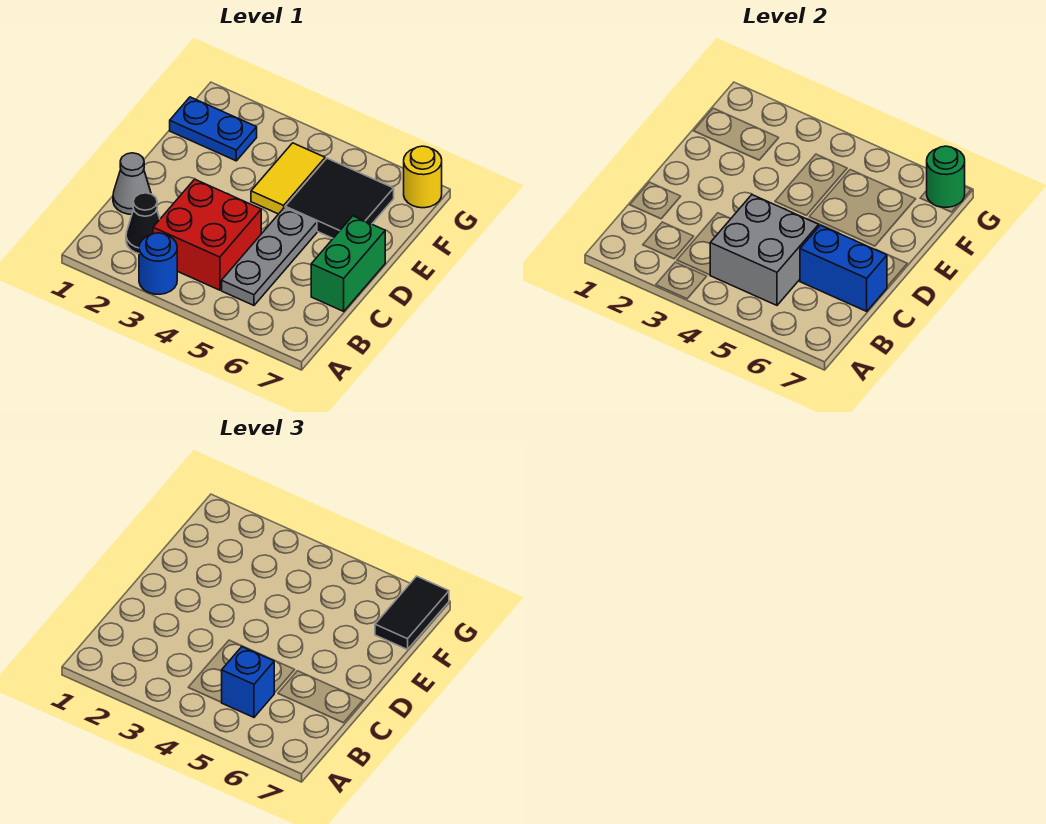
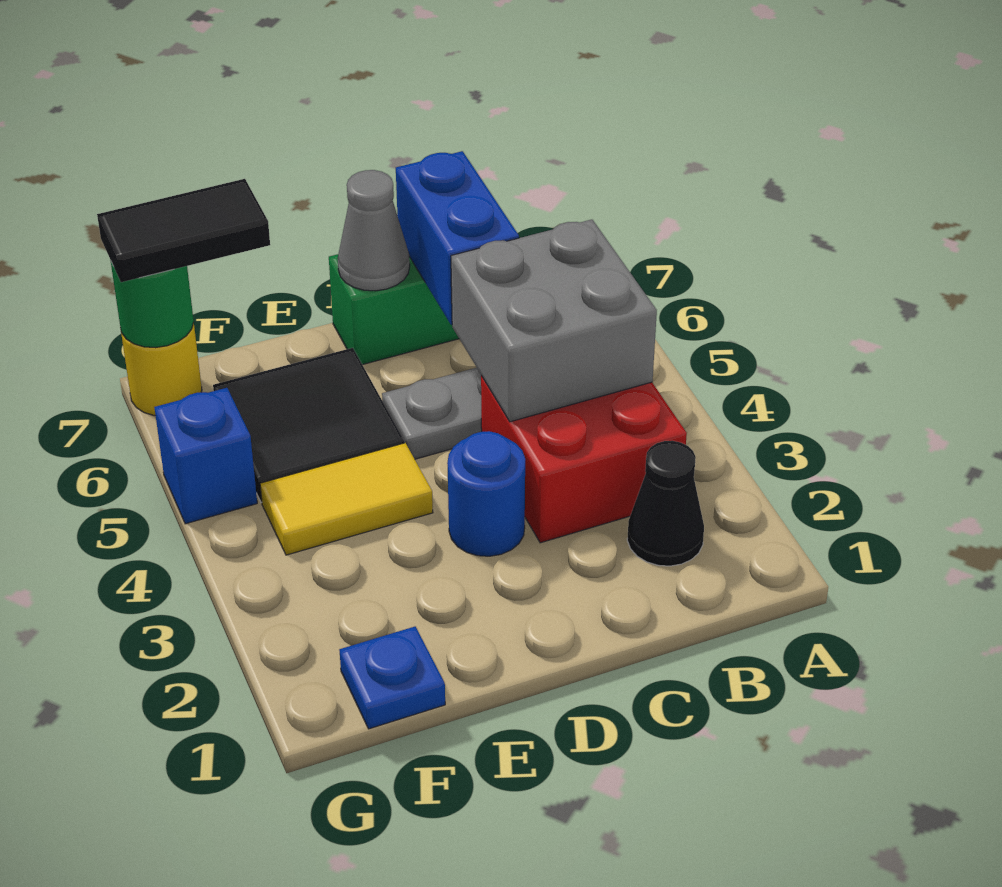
blue round brick A3 level 1 -> blue round brick D3 level 1
blue brick B5 level 3 -> blue brick G5 level 1
grey cone C1 level 1 -> grey cone D7 level 2
blue plate F1:F2 level 1 -> blue plate F1 level 1

